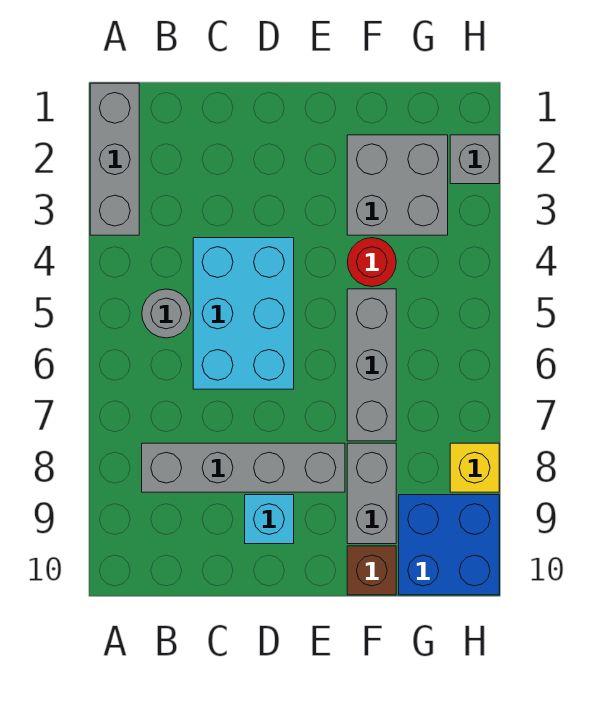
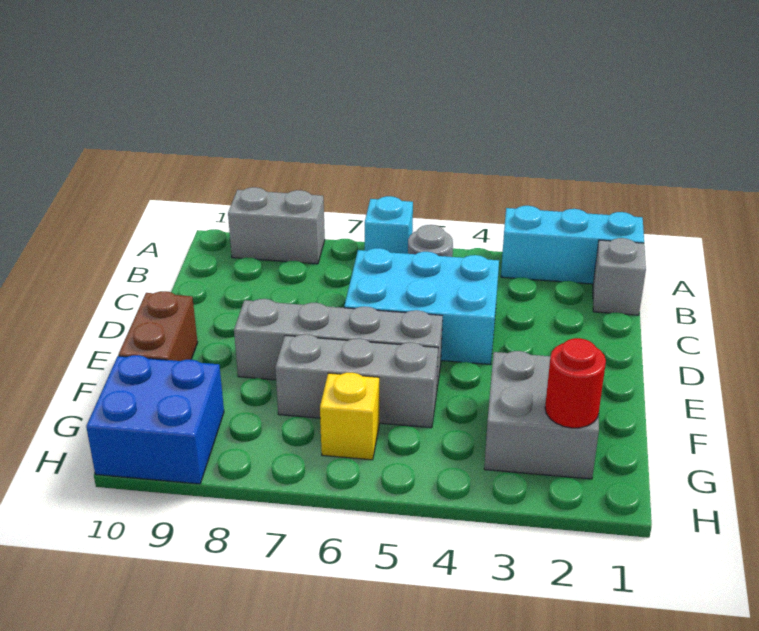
grey brick A1:A3 level 1 -> cyan brick A1:A3 level 1
grey brick B8:E8 level 1 -> grey brick E5:E8 level 1
cyan brick D9 level 1 -> cyan brick A6 level 1
red round brick F4 level 1 -> red round brick G2 level 2
grey brick F8:F9 level 1 -> grey brick A8:A9 level 1
brown brick F10 level 1 -> brown brick E10:F10 level 1
grey brick H2 level 1 -> grey brick B1 level 1
yellow brick H8 level 1 -> yellow brick G6 level 1

